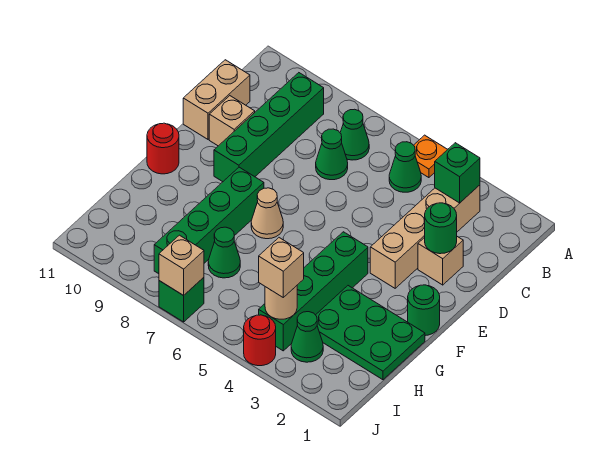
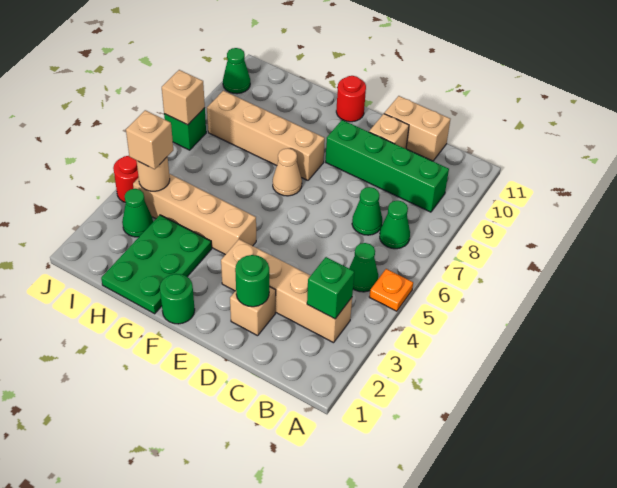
green brick F4:I4 level 1 -> tan brick F4:I4 level 1
green brick F8:I8 level 1 -> tan brick F8:I8 level 1
green cone H7 level 1 -> green cone J10 level 1

